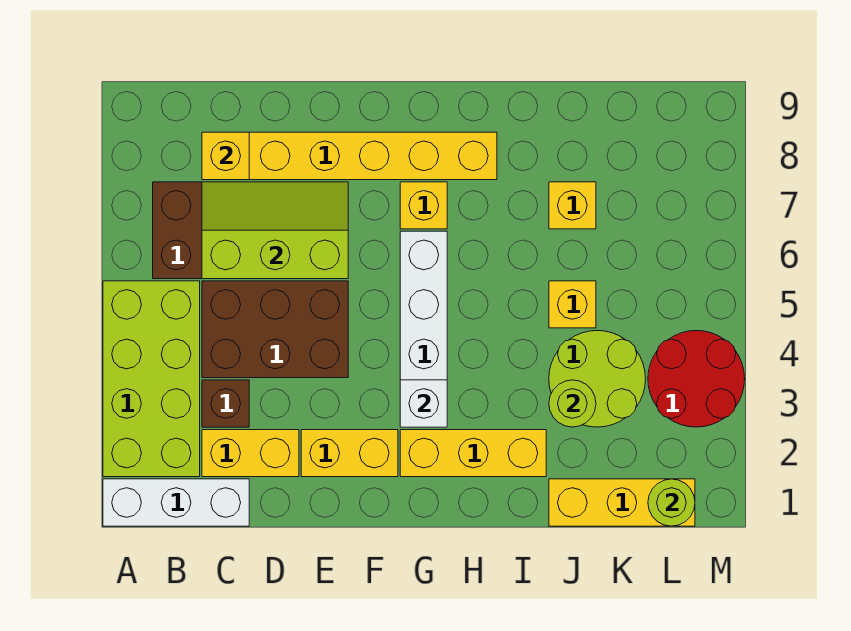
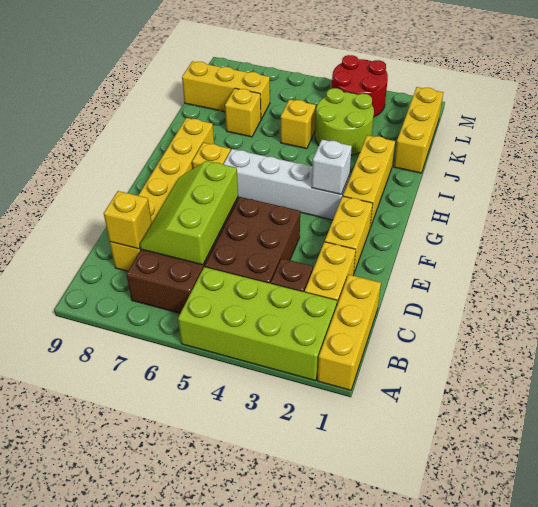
white brick A1:C1 level 1 -> yellow brick A1:C1 level 1
lime round brick J3 level 2 -> none
none -> yellow brick K7:K9 level 1
lime round brick L1 level 2 -> none

